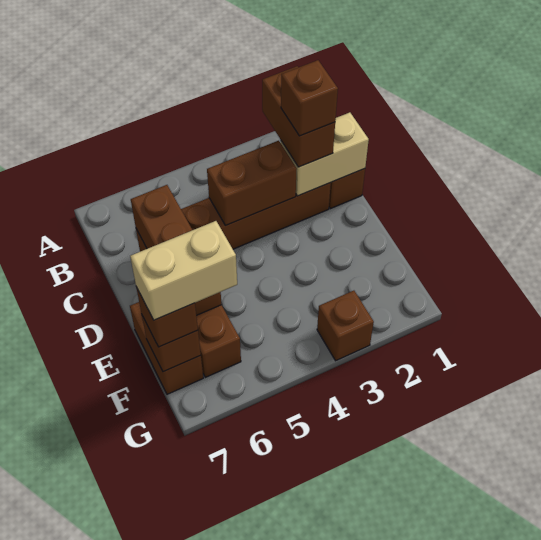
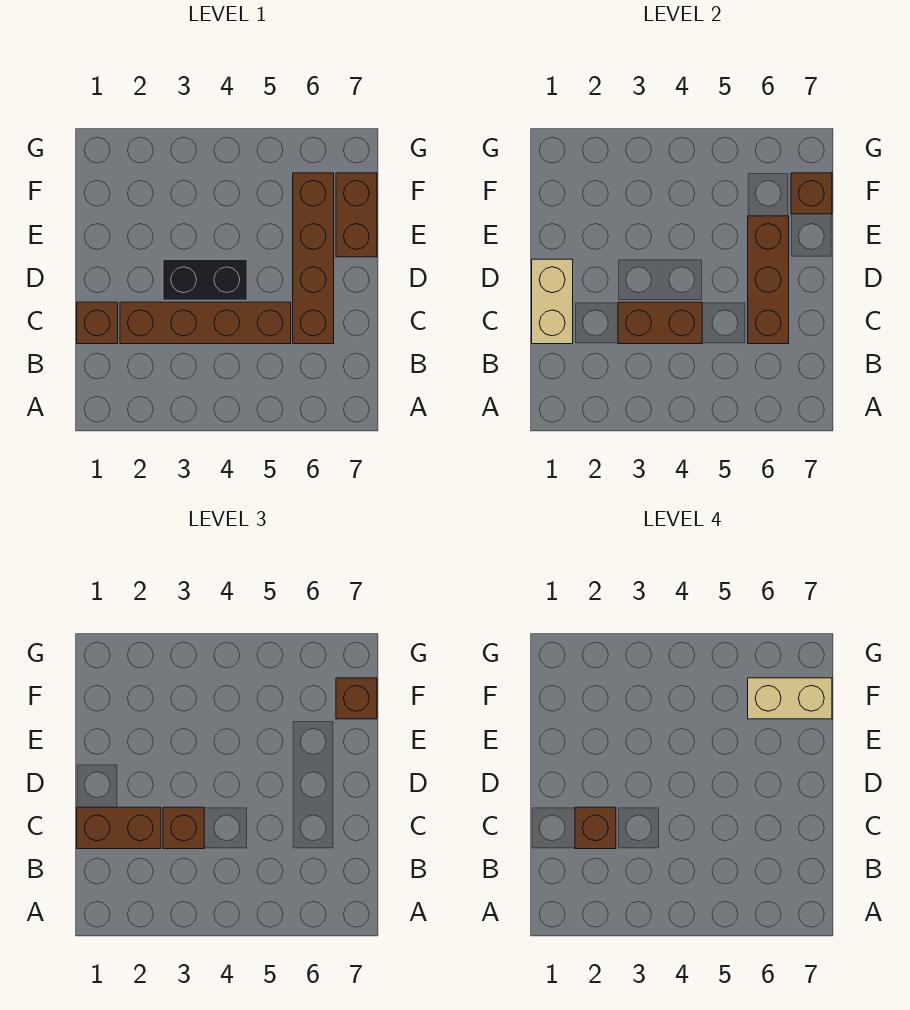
brown brick B2:C2 level 3 -> brown brick C1:C2 level 3
tan brick C1:C2 level 2 -> tan brick C1:D1 level 2
none -> black brick D3:D4 level 1
brown brick G3 level 1 -> brown brick C3 level 3

